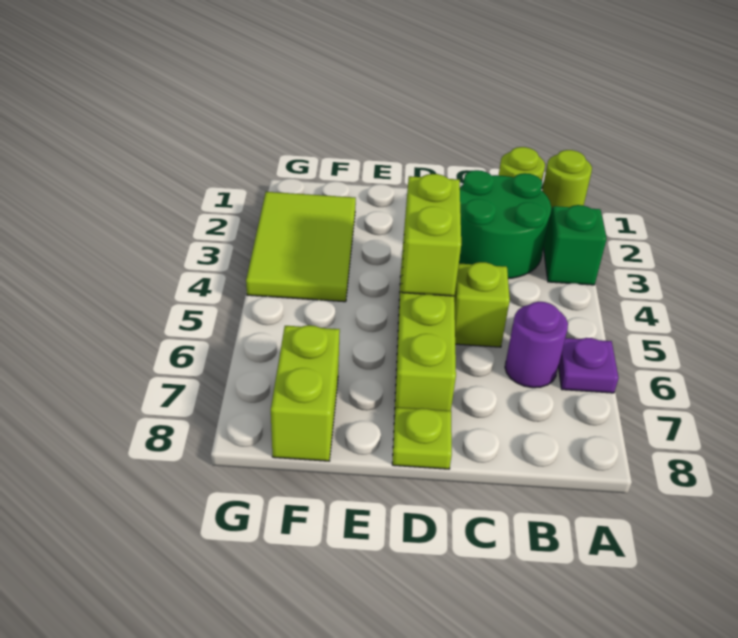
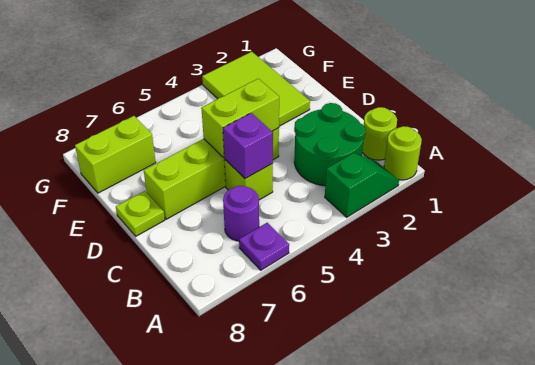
none -> purple brick C5 level 2
lime tile F2:G4 level 1 -> lime tile E2:G3 level 1

